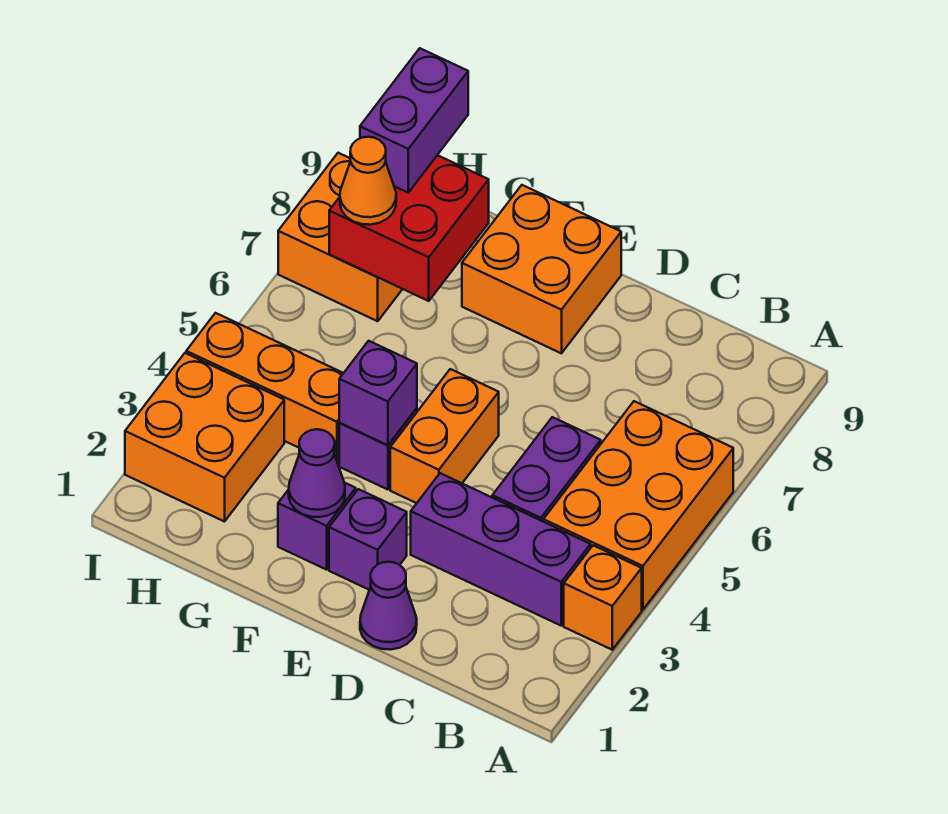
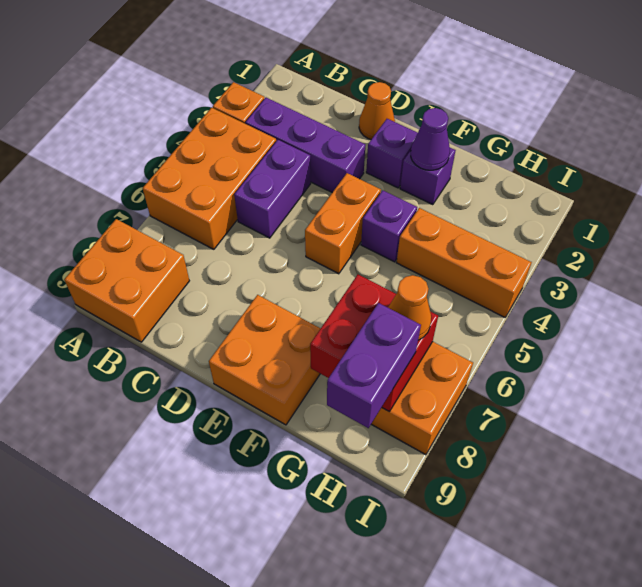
purple cone D1 level 1 -> orange cone D1 level 1
purple brick F4 level 2 -> none
orange brick H2:I3 level 1 -> orange brick A8:B9 level 1

